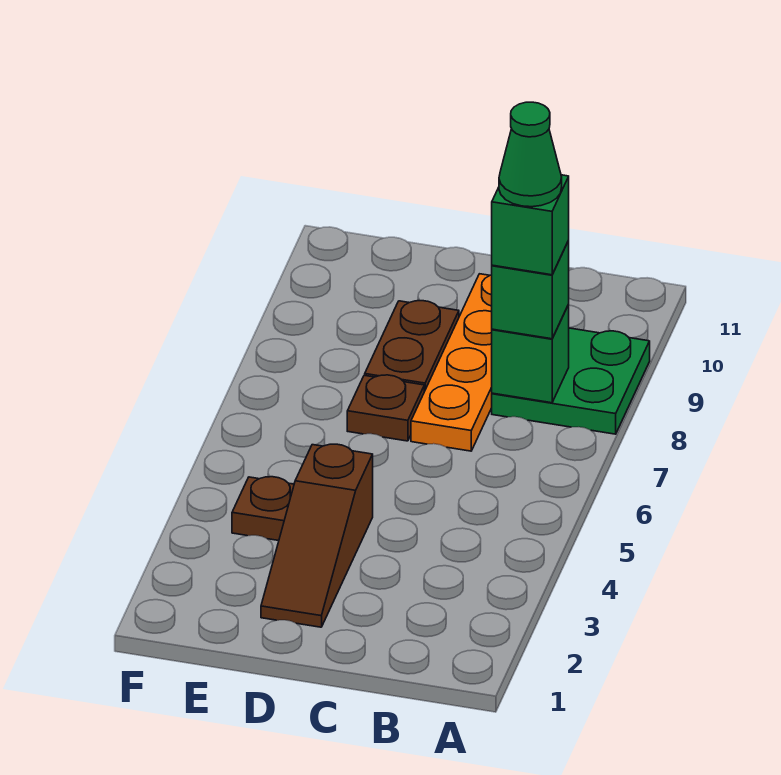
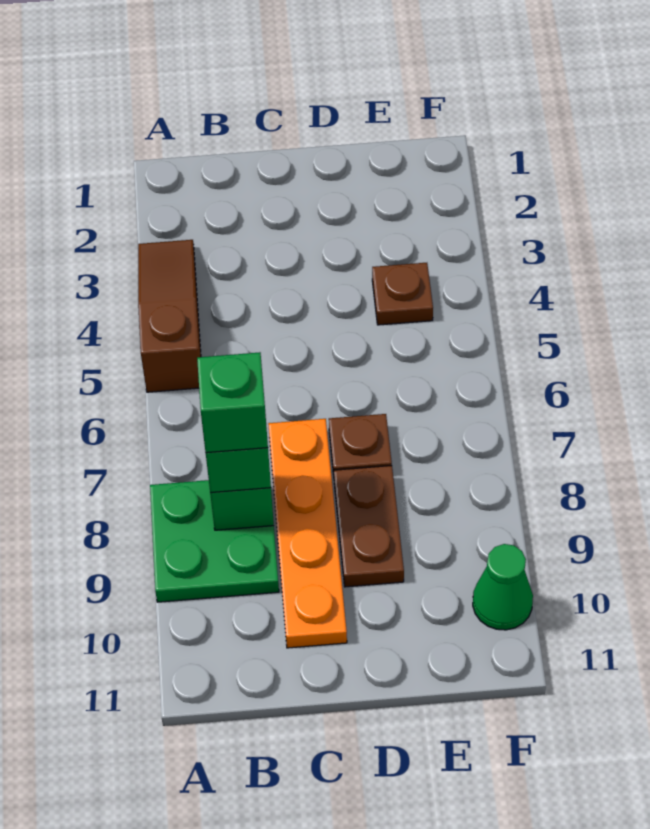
green cone B8 level 5 -> green cone F10 level 1
brown slope D2:D4 level 1 top 4 -> brown slope A3:A5 level 1 top 5

